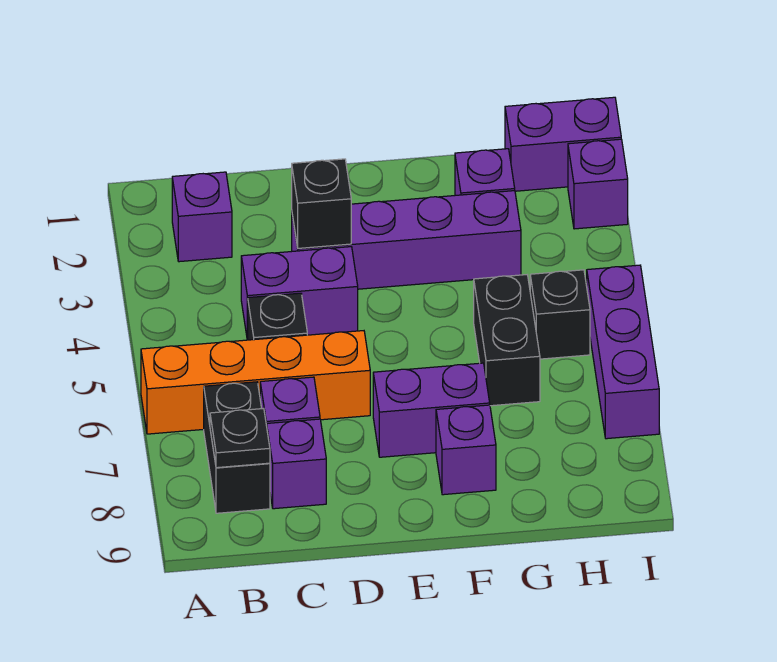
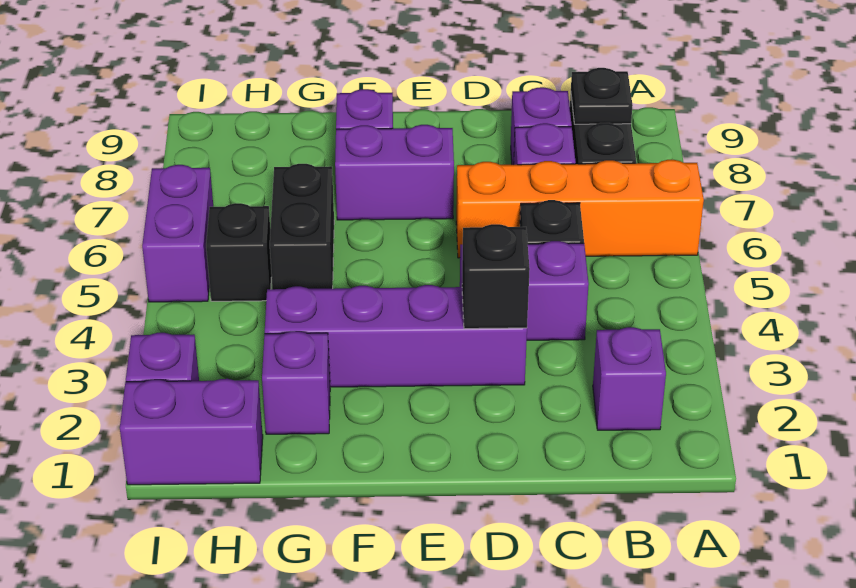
purple brick I5:I7 level 1 -> purple brick I5:I6 level 1

